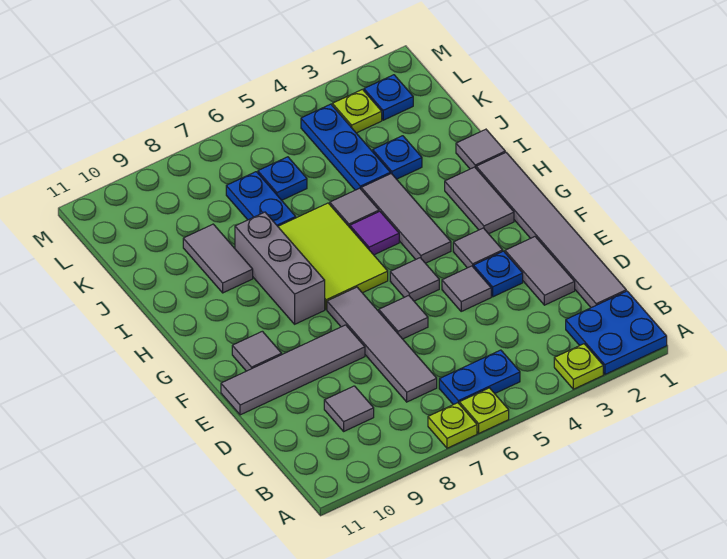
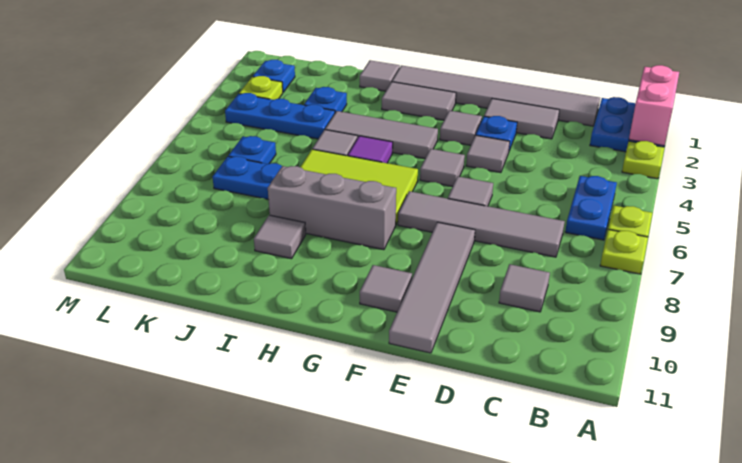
none -> pink brick A1:A2 level 2
grey tile I9:J9 level 1 -> grey tile I9 level 1

